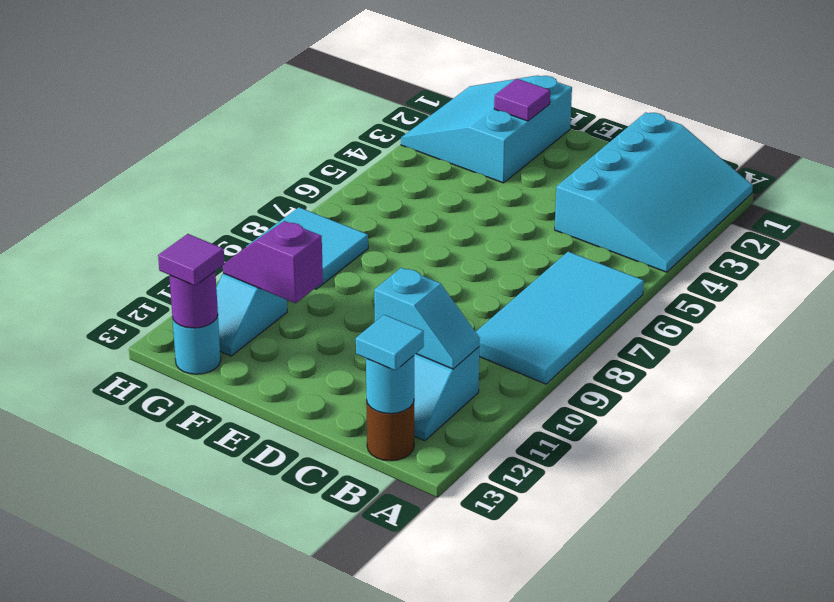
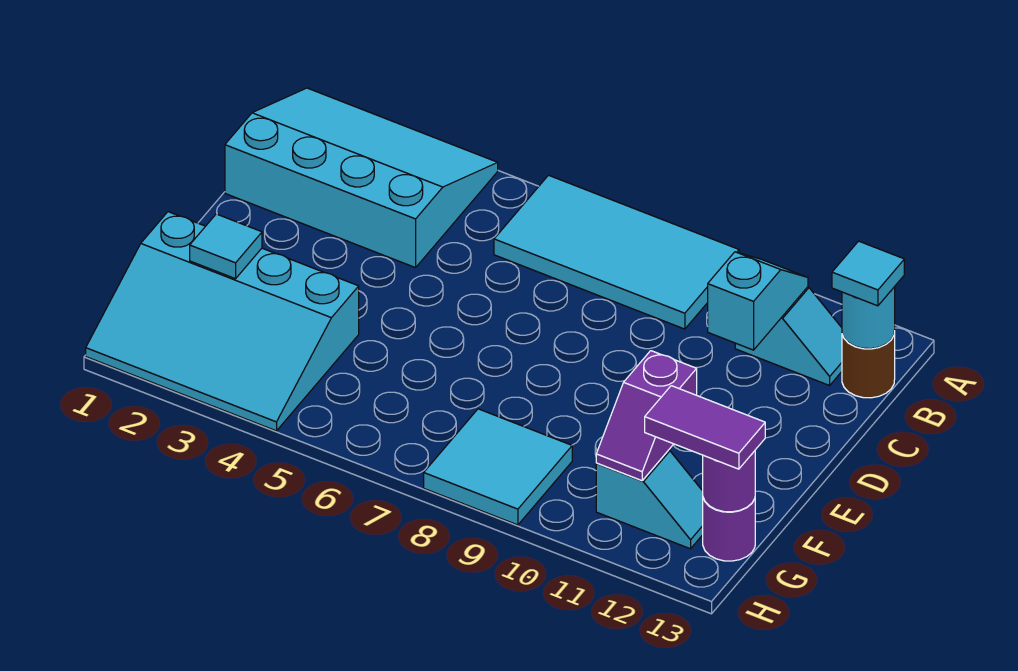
cyan slope F1:H3 level 1 top F -> cyan slope F1:H4 level 1 top F
purple tile F2 level 2 -> cyan tile F2 level 2
cyan round brick G13 level 1 -> purple round brick G13 level 1
purple tile G13 level 3 -> purple tile G12:G13 level 3

